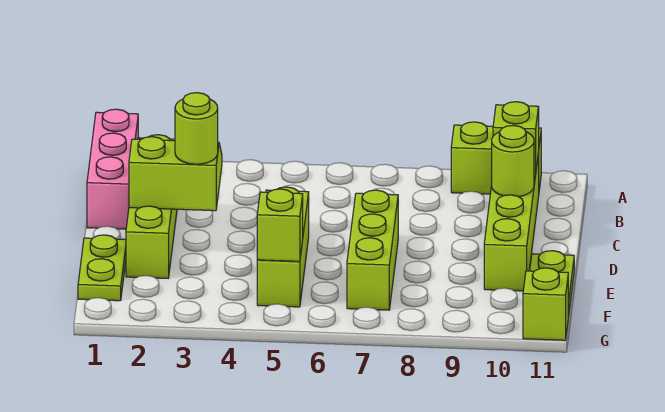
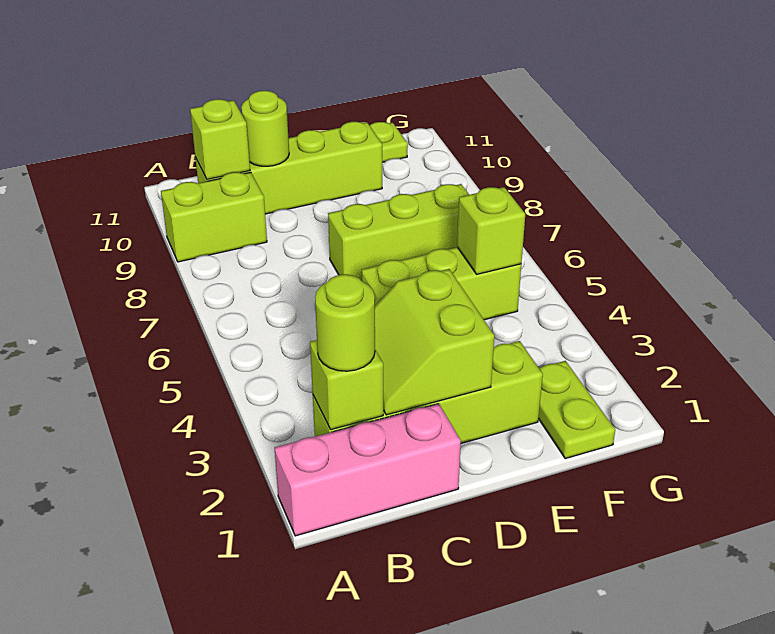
lime brick A9:A10 level 1 -> lime brick A9:B9 level 1
lime round brick D3 level 3 -> lime round brick B2 level 3
lime plate E1:F1 level 1 -> lime plate F1:F2 level 1
lime brick G11 level 1 -> lime brick B2 level 2

